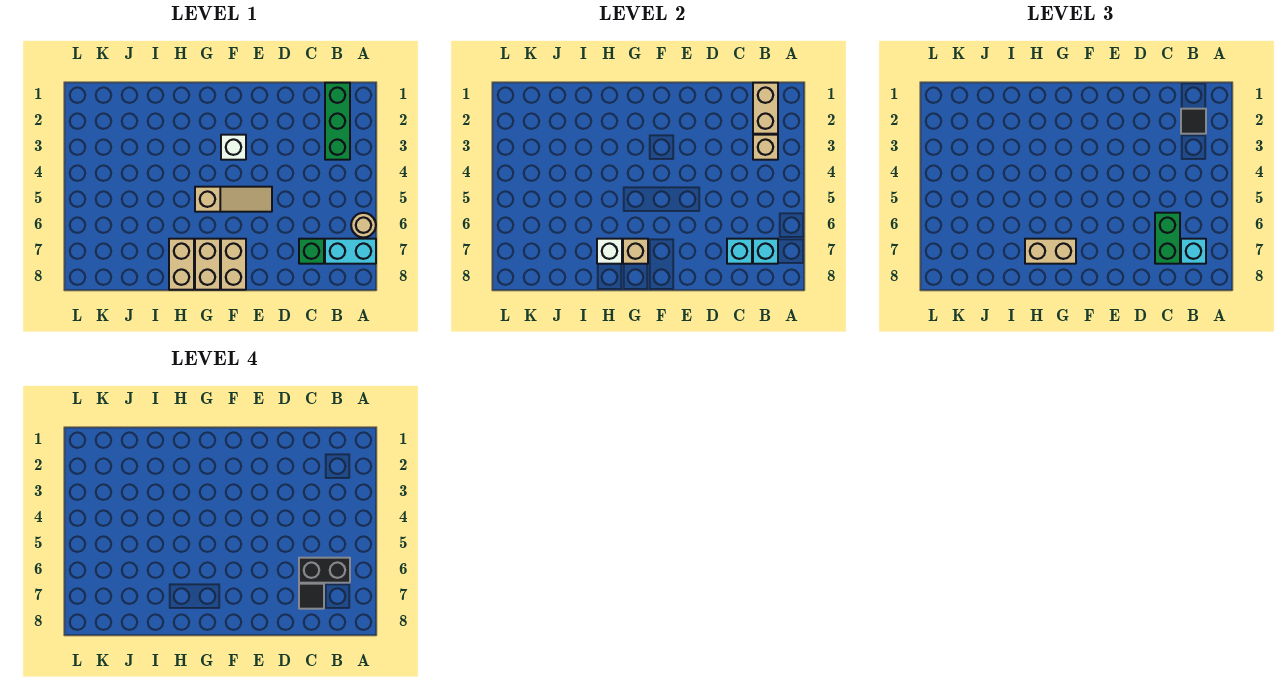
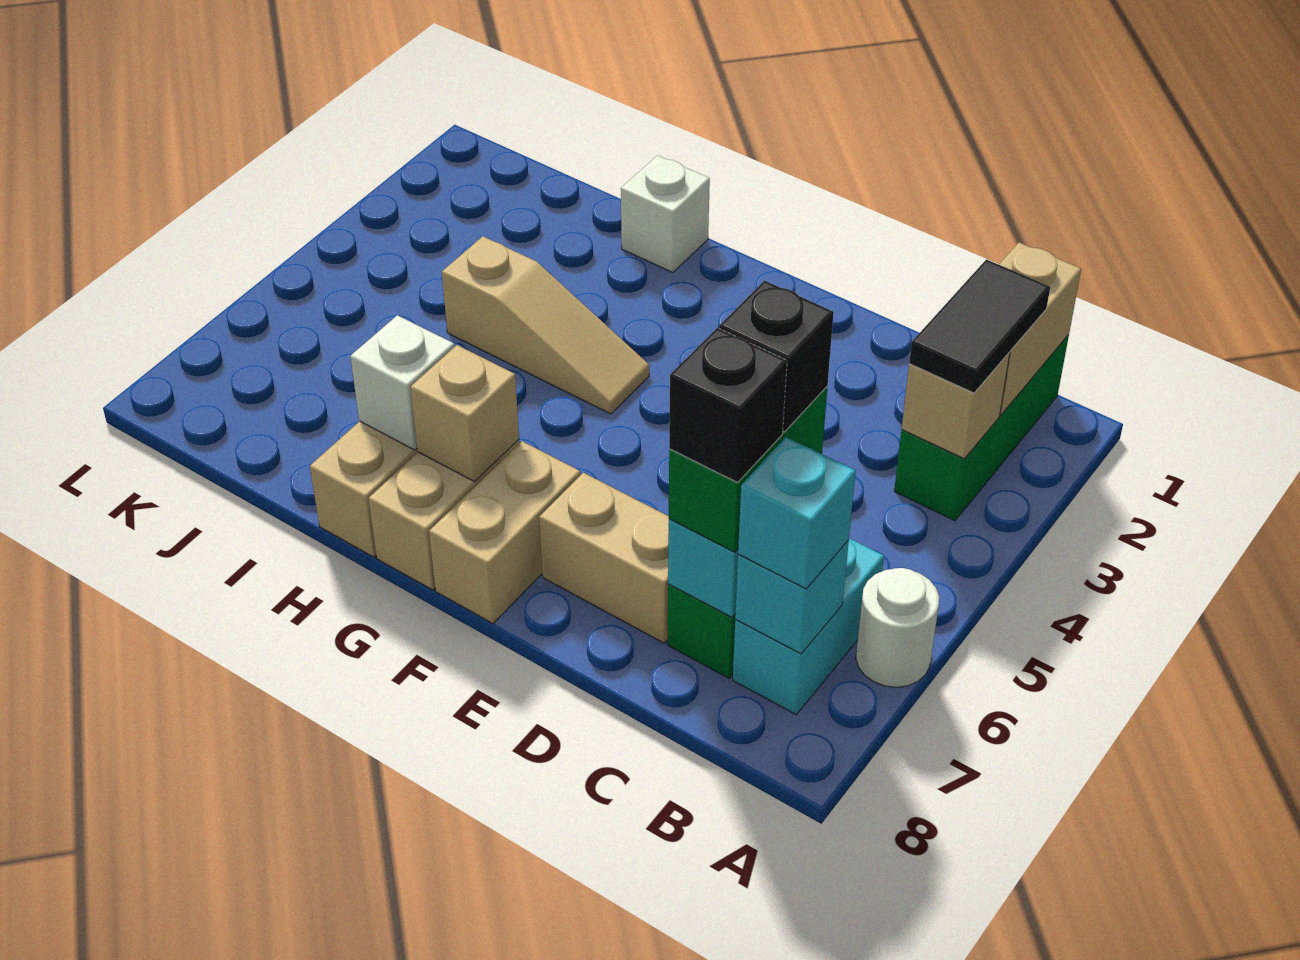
tan round brick A6 level 1 -> white round brick A6 level 1
cyan brick A7:B7 level 1 -> cyan brick B6:B7 level 1
black tile B2 level 3 -> black tile B2:B3 level 3
black brick B6:C6 level 4 -> black brick C6 level 4
black tile C7 level 4 -> black brick C7 level 4
tan slope E5:G5 level 1 top G -> tan slope G4:I4 level 1 top I
white brick F3 level 1 -> white brick H1 level 1
tan brick G7:H7 level 3 -> tan brick D7:E7 level 1

